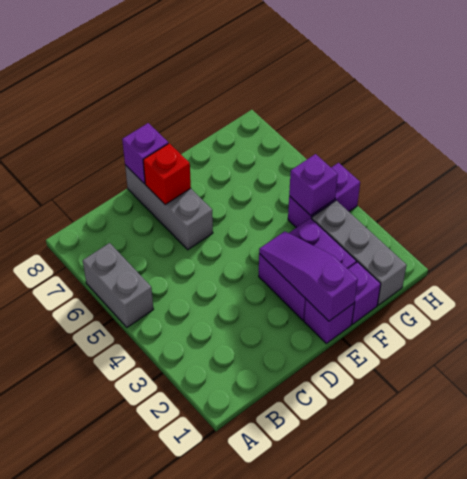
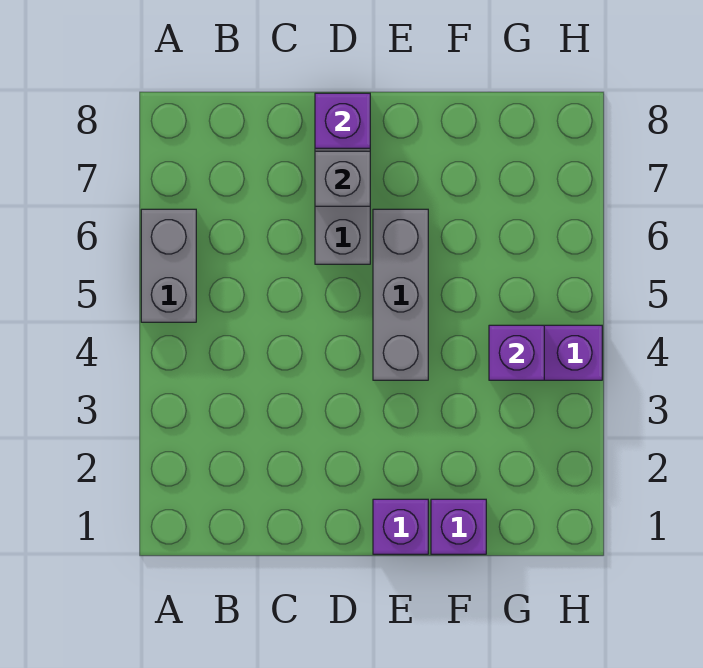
red brick D7 level 2 -> grey brick D7 level 2
purple slope E1:E3 level 2 top 1 -> none
purple brick E2:F3 level 1 -> none
grey brick G1:G3 level 1 -> grey brick E4:E6 level 1

